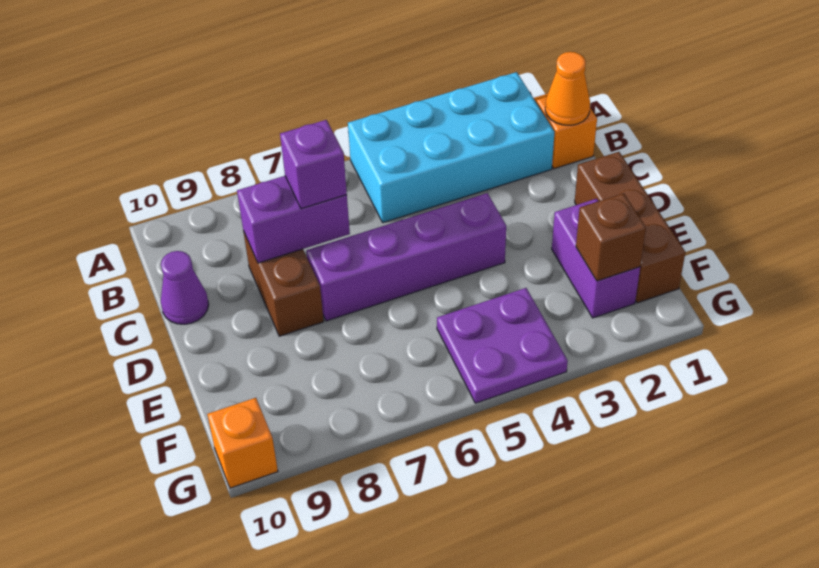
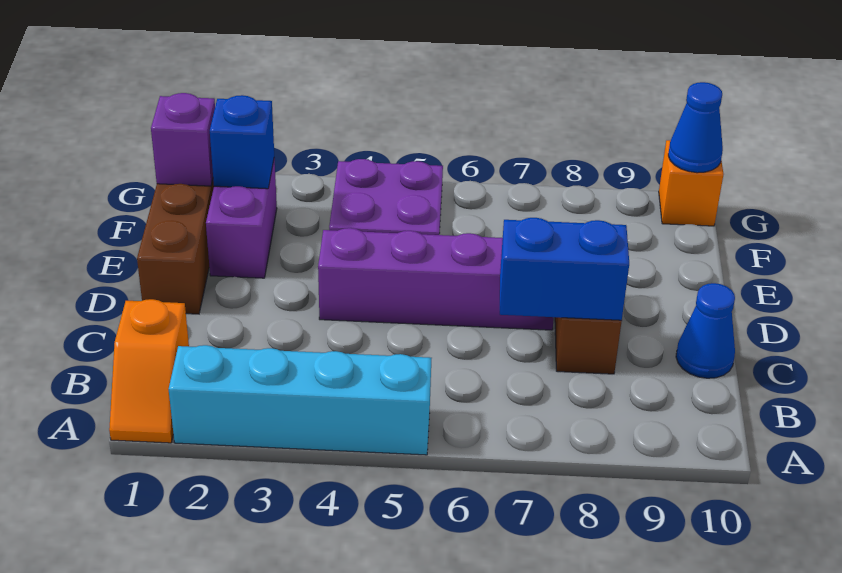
cyan brick A2:B5 level 1 -> cyan brick A2:A5 level 1
orange cone B1 level 2 -> none
purple brick C7:C8 level 2 -> blue brick C7:C8 level 2
purple brick C7 level 3 -> purple brick F1 level 2
purple cone C10 level 1 -> blue cone C10 level 1
brown brick F2 level 2 -> blue brick F2 level 2
none -> blue cone G10 level 2

